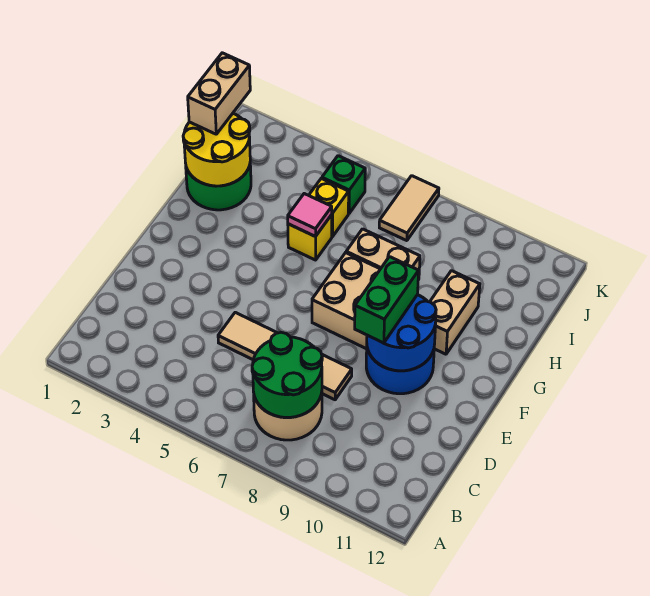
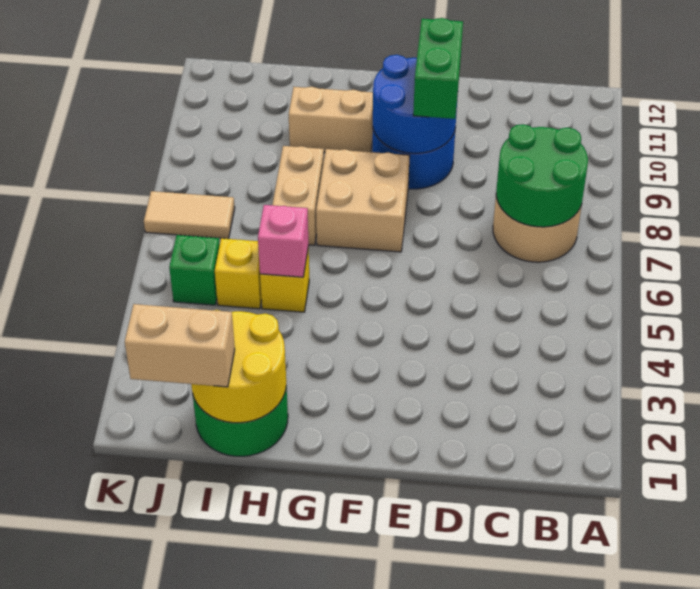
tan tile D5:D8 level 1 -> none
green brick E9:F9 level 3 -> green brick E9:E10 level 3
pink tile H5 level 2 -> pink brick H5 level 2

